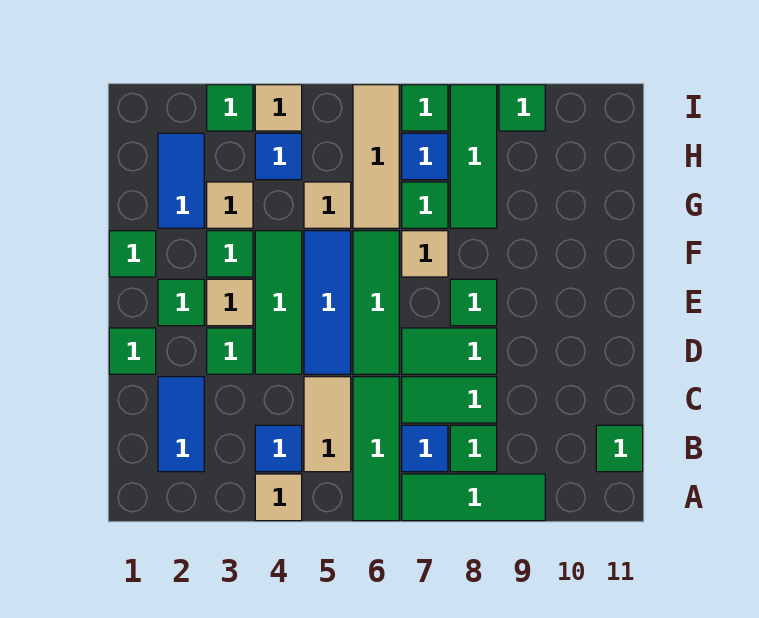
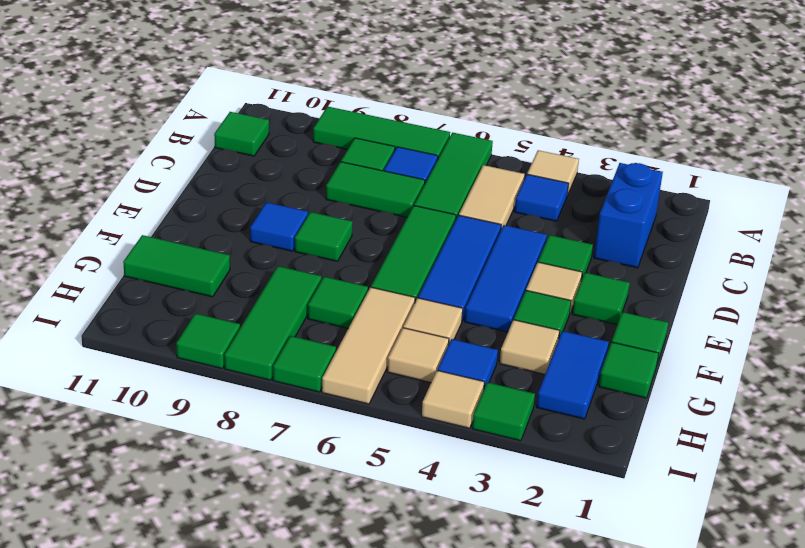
blue tile B2:C2 level 1 -> blue brick B2:C2 level 1
green tile D1 level 1 -> green tile G1 level 1
green tile D4:F4 level 1 -> blue tile D4:F4 level 1
green tile D7:D8 level 1 -> green tile G10:G11 level 1
tan tile F7 level 1 -> tan tile H5 level 1
blue tile H7 level 1 -> blue tile E9 level 1

